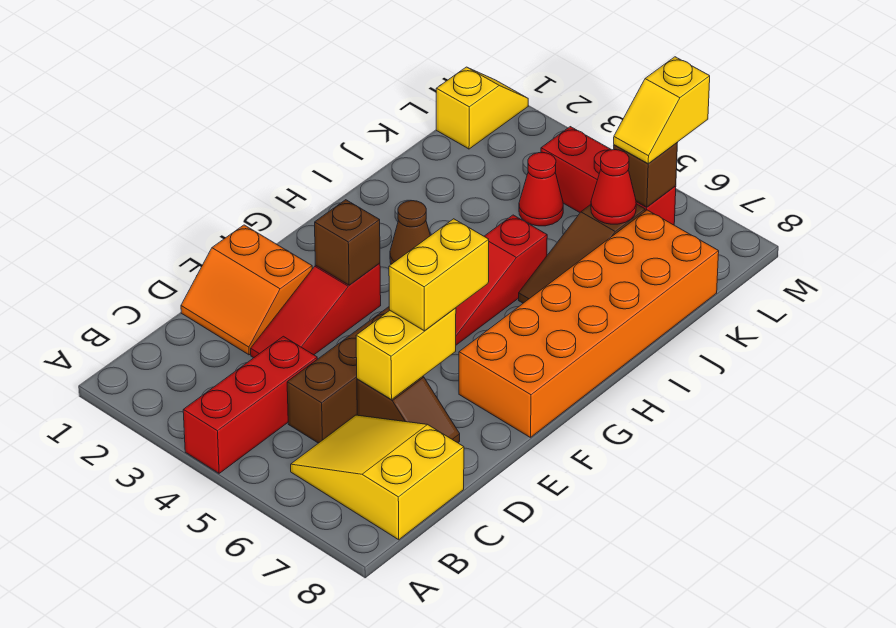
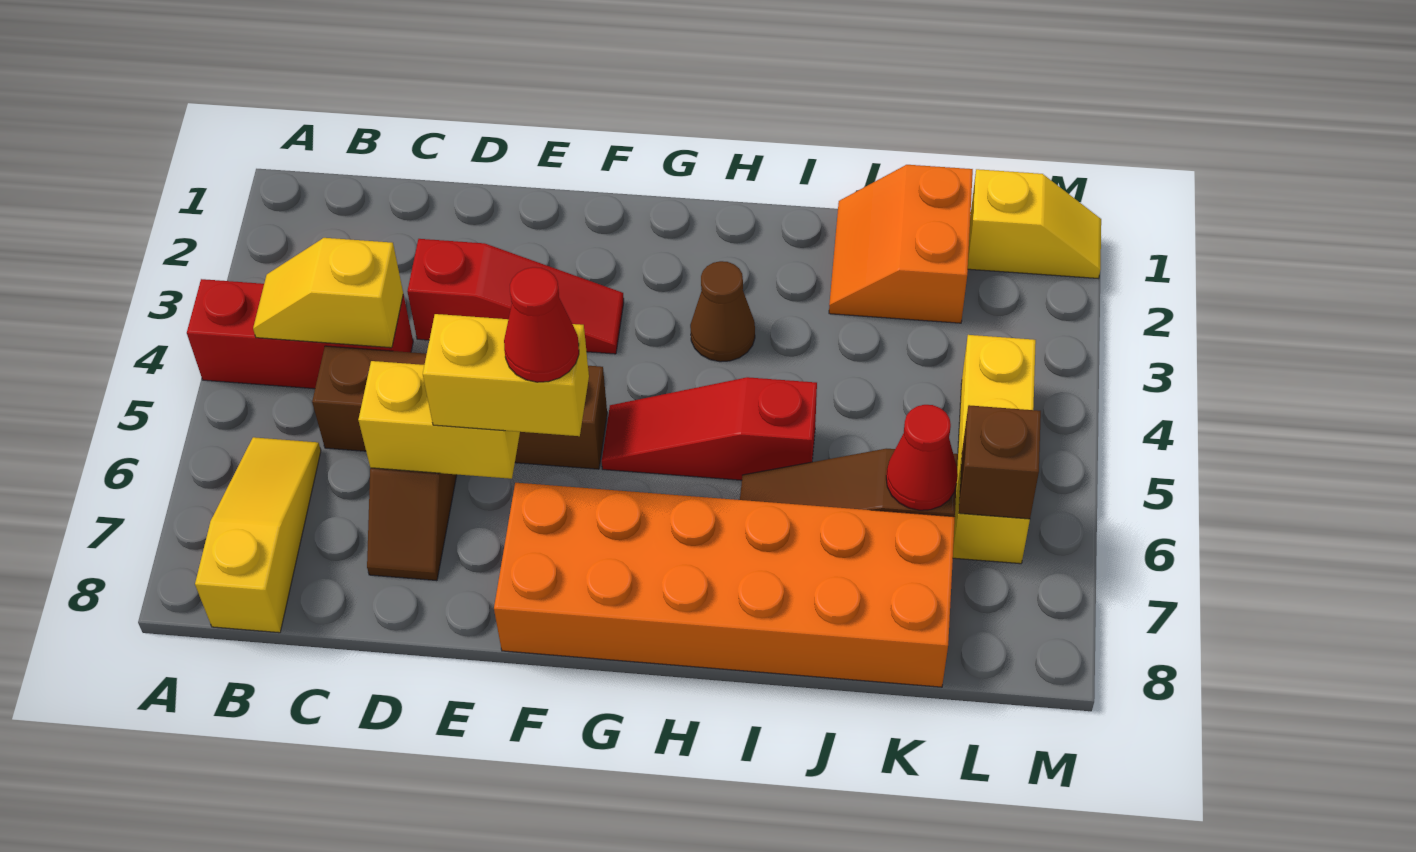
yellow slope B6:C8 level 1 top 8 -> yellow slope B6:B8 level 1 top 8
orange slope D1:E2 level 1 top E -> orange slope J1:K2 level 1 top K
red slope D3:F3 level 1 top F -> red slope D3:F3 level 1 top D
brown brick F3 level 2 -> none
red cone K4 level 1 -> red cone F6 level 4
red brick L4:L6 level 1 -> yellow brick L4:L6 level 1
yellow slope L6:M6 level 3 top M -> yellow slope B4:C4 level 2 top C

